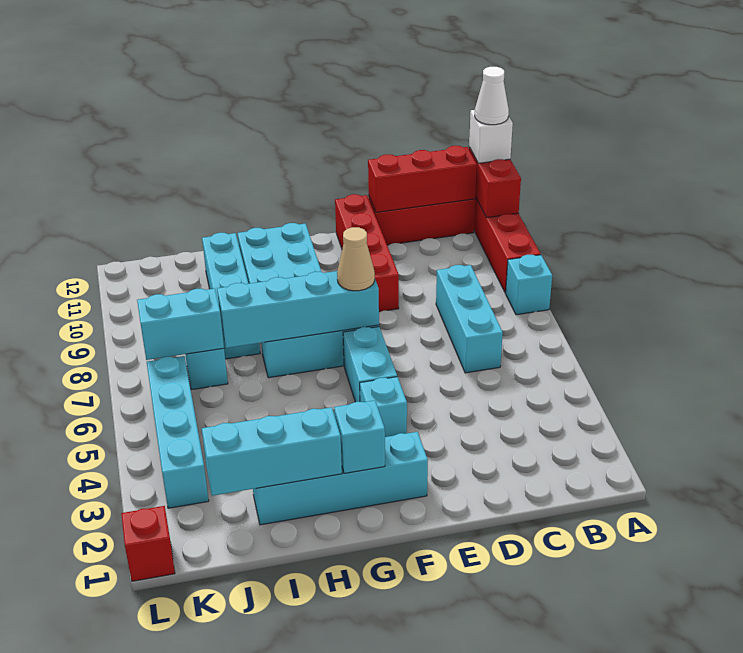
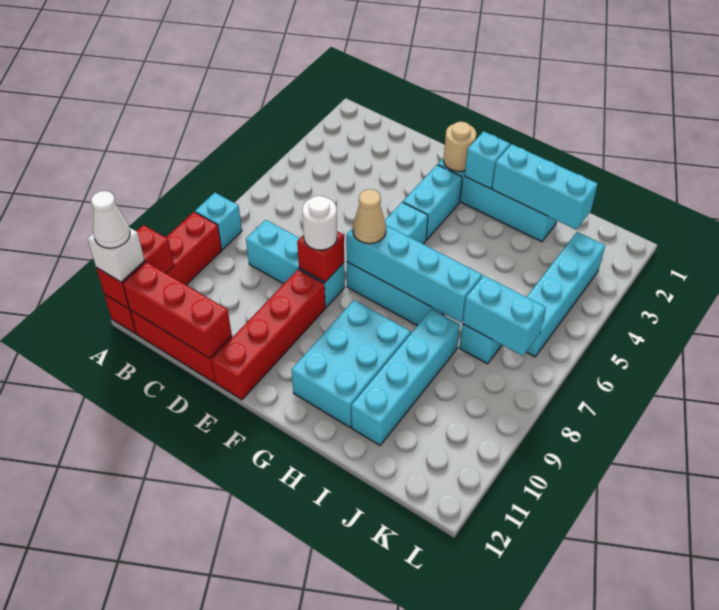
cyan brick C6:C8 level 1 -> cyan brick C8:E8 level 1
none -> white round brick E8 level 3
none -> tan round brick F2 level 2
cyan brick F4 level 1 -> cyan brick F3:F4 level 1
red brick L1 level 1 -> red brick E8 level 2

